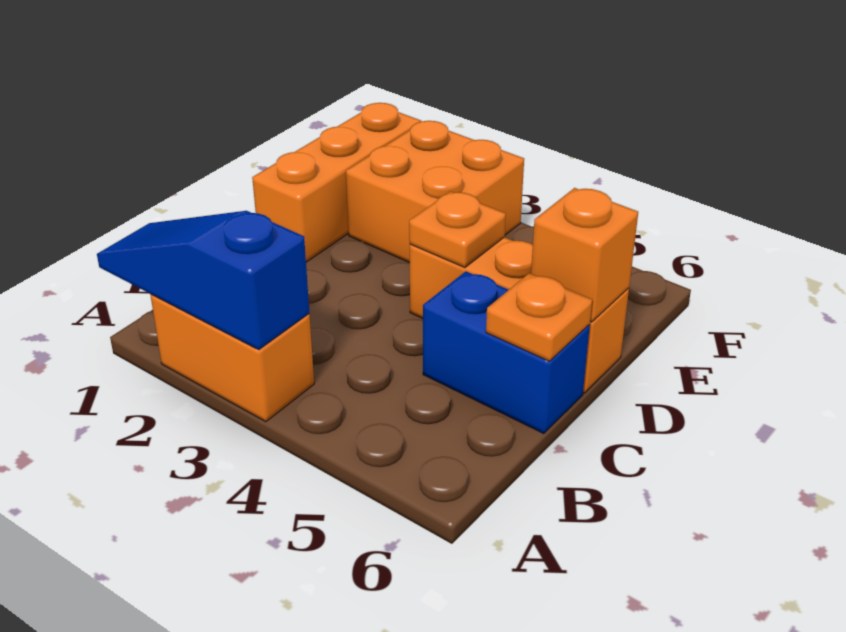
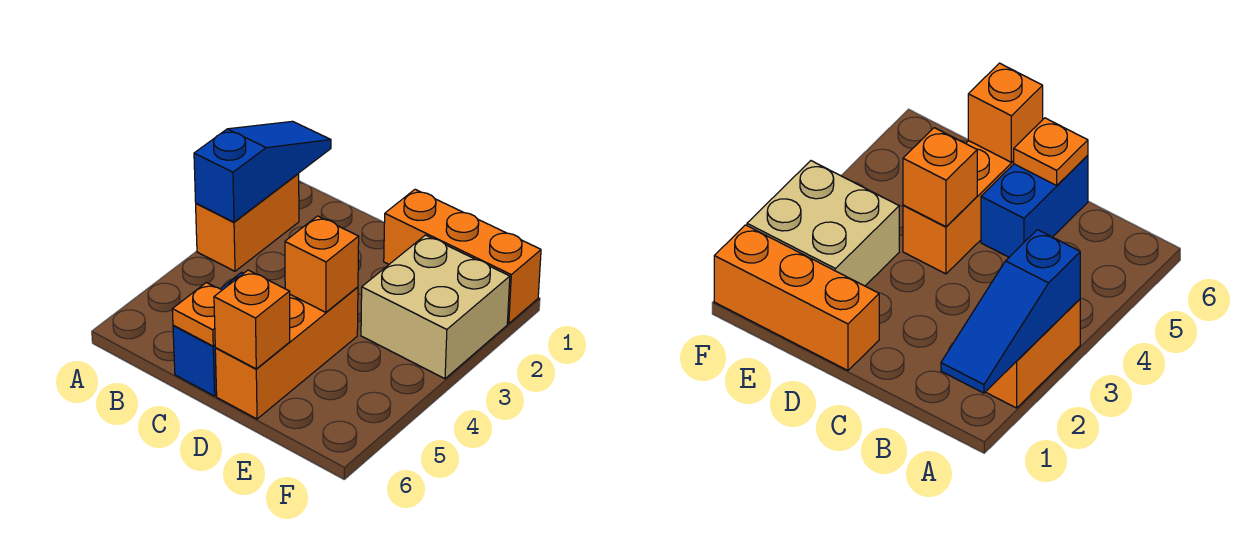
orange plate D4 level 2 -> orange brick D4 level 2
orange brick E2:F3 level 1 -> tan brick E2:F3 level 1

